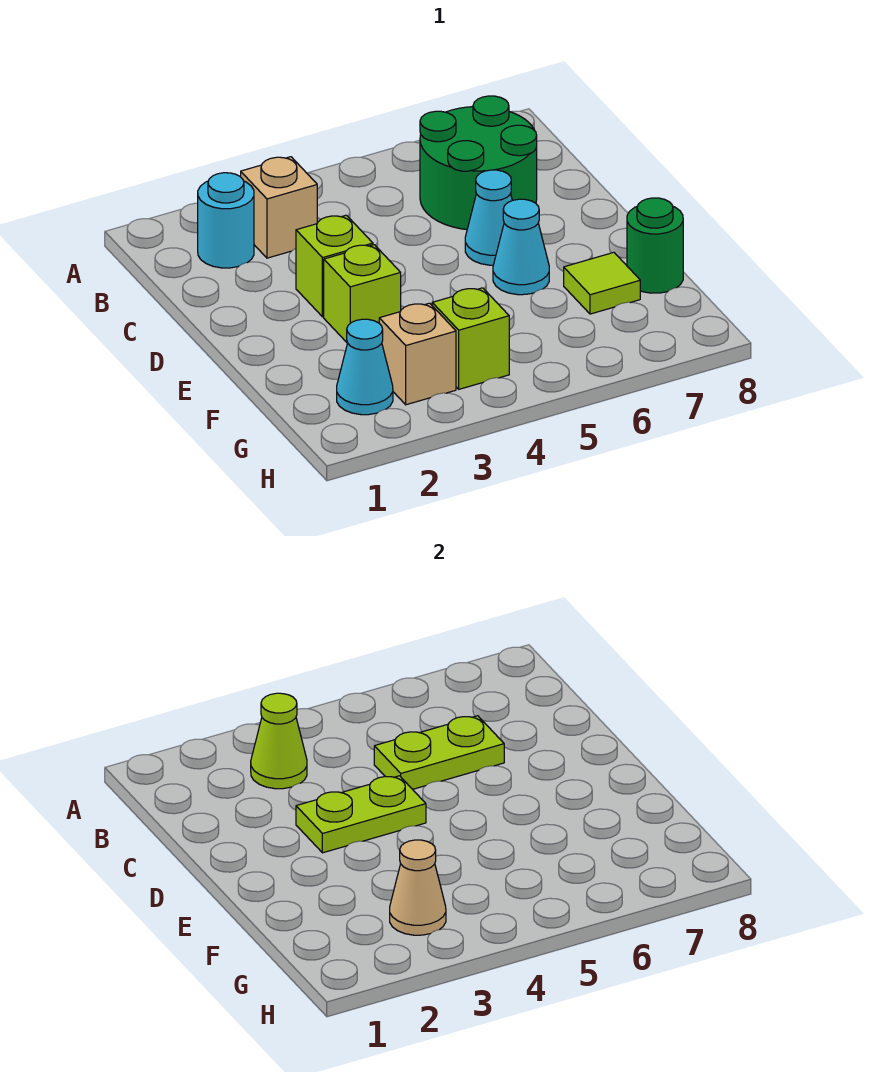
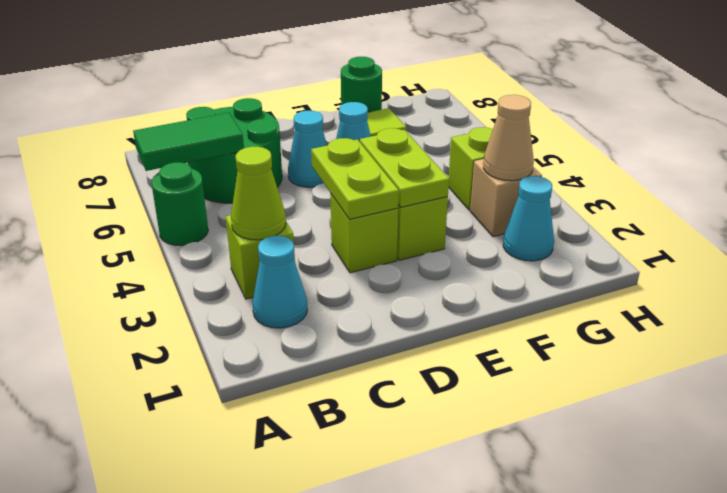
none -> green round brick A5 level 1
none -> green tile A6:B6 level 2
cyan round brick B2 level 1 -> cyan cone B2 level 1
tan brick B3 level 1 -> lime brick B3 level 1
lime plate C5:C6 level 2 -> lime plate E3:E4 level 2

